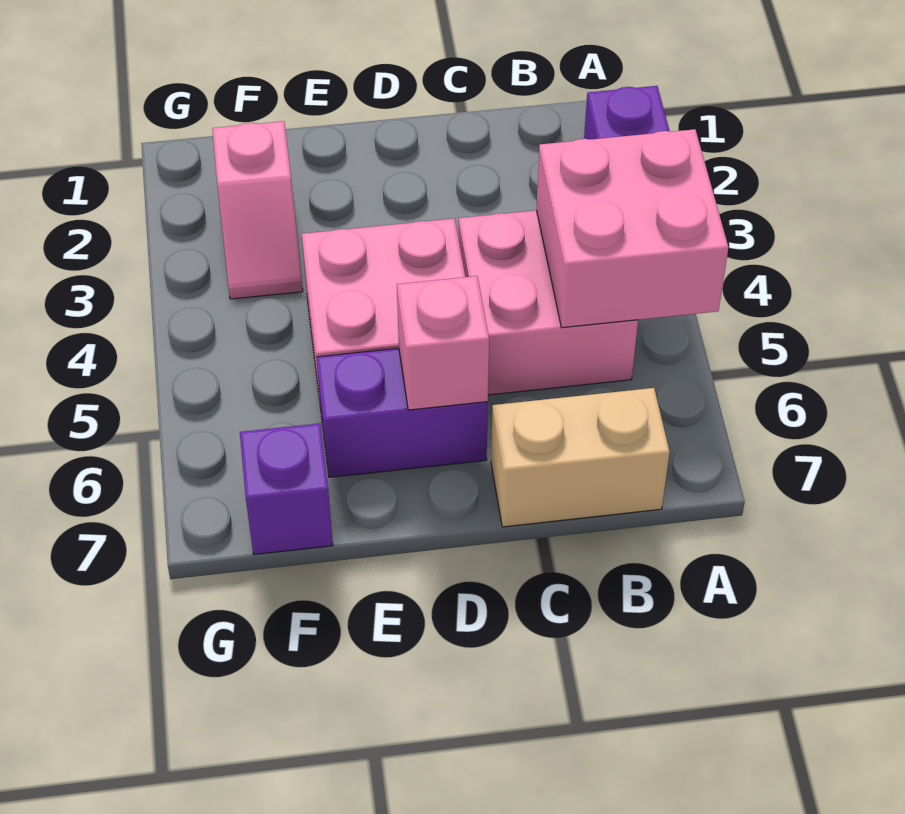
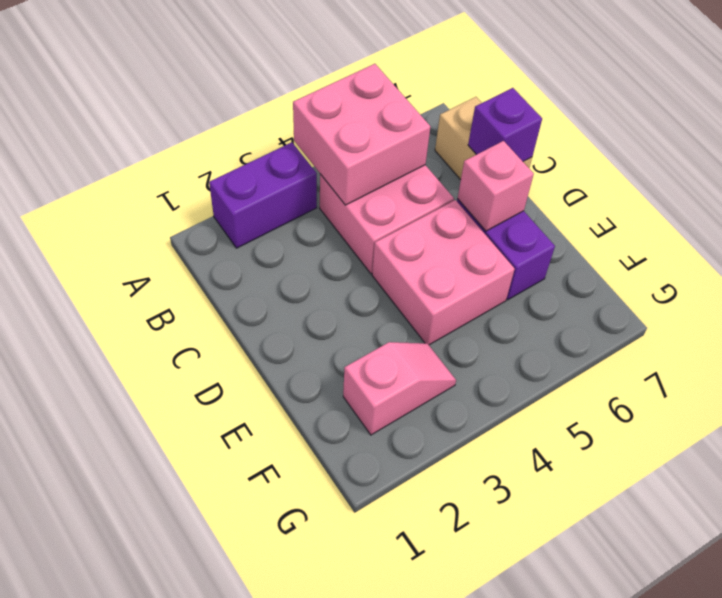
purple brick F7 level 1 -> purple brick C7 level 2

